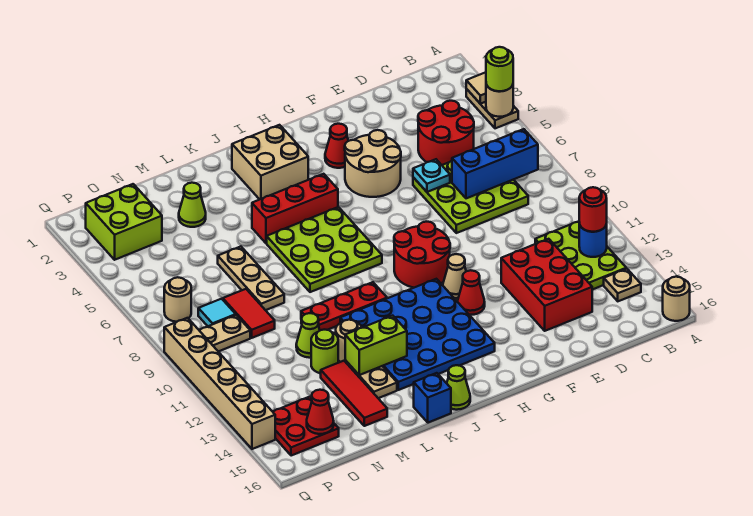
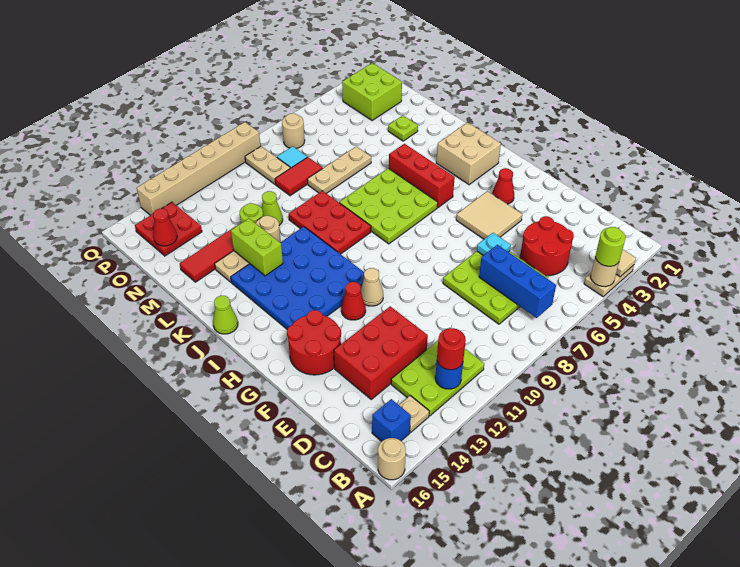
tan round brick F4:G5 level 1 -> tan tile F4:G5 level 1
red round brick G9:H10 level 1 -> red round brick F14:G15 level 1
red plate J10:L10 level 1 -> red plate J9:L10 level 1
blue brick K16 level 1 -> blue brick B15 level 1
lime cone M3 level 1 -> lime plate M3 level 1

